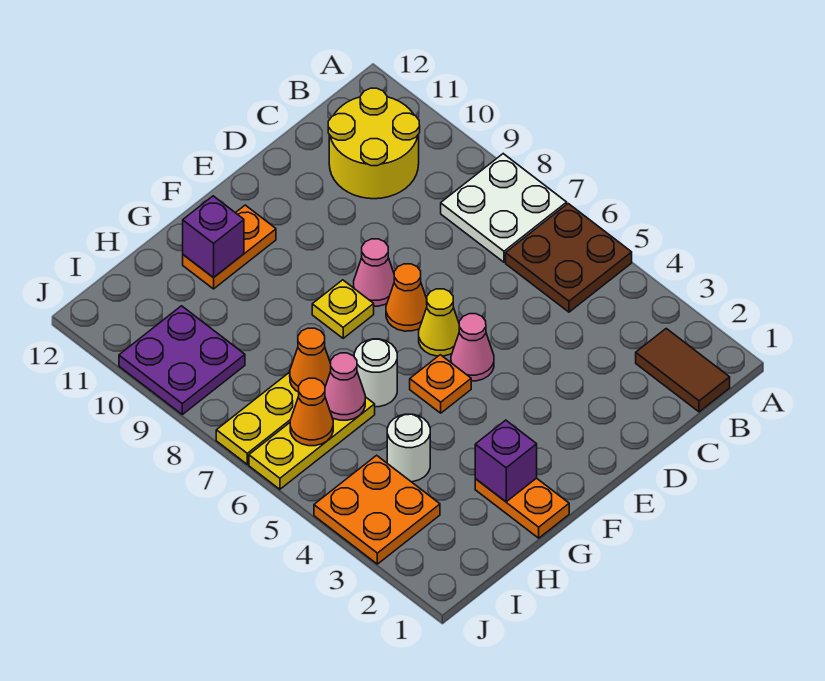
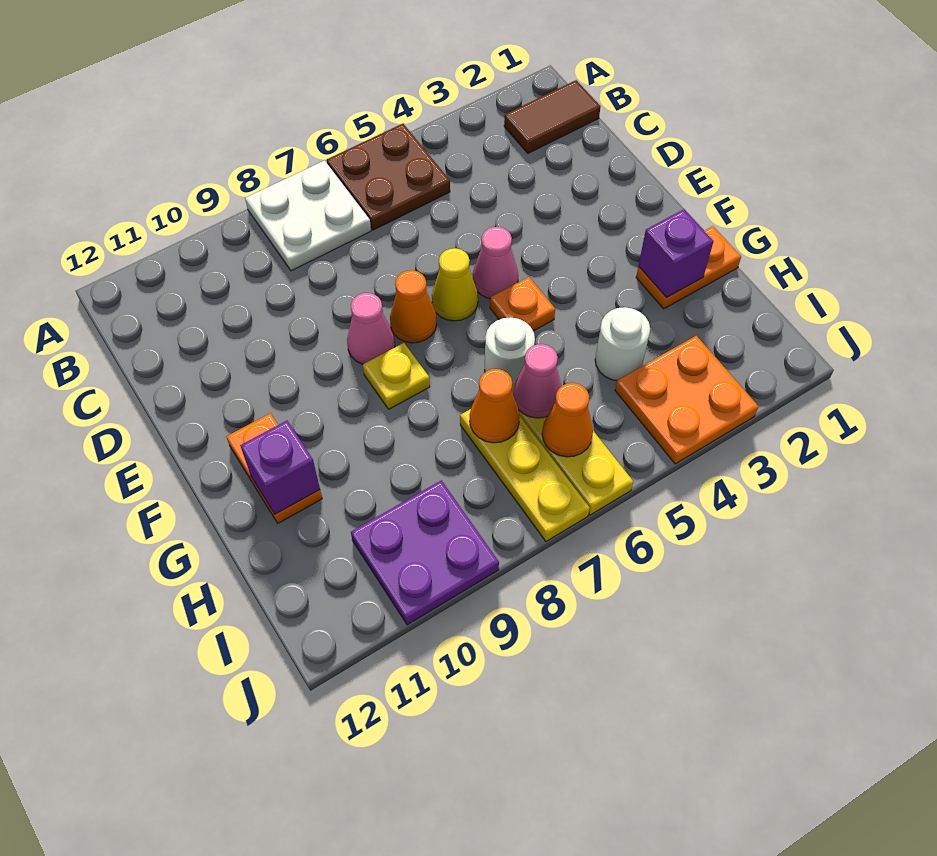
yellow round brick B10:C11 level 1 -> none

